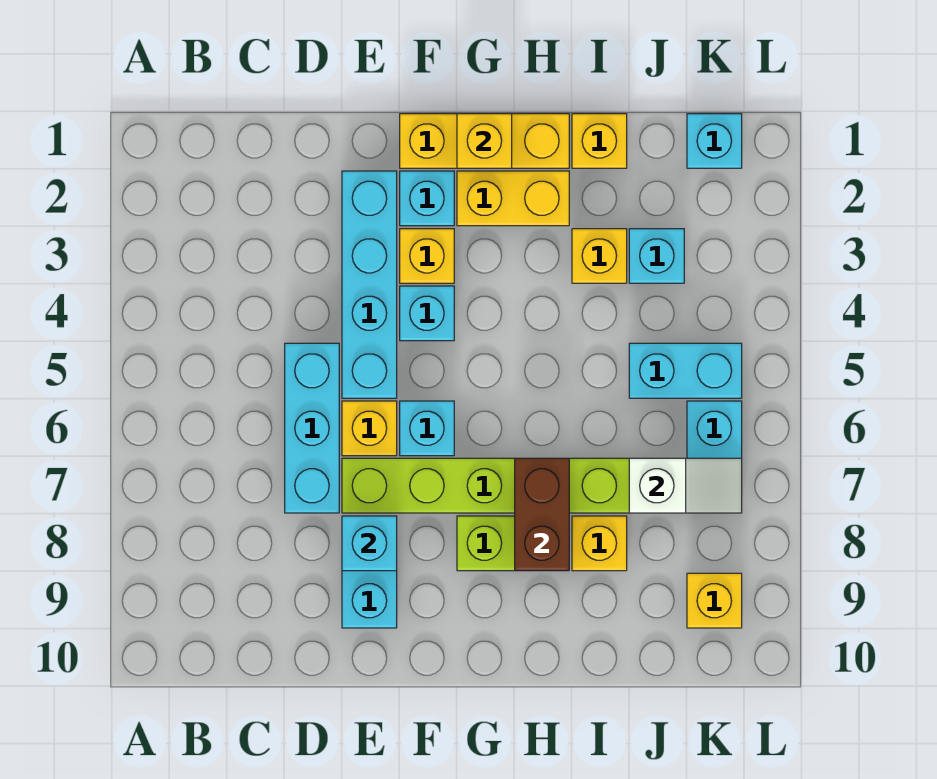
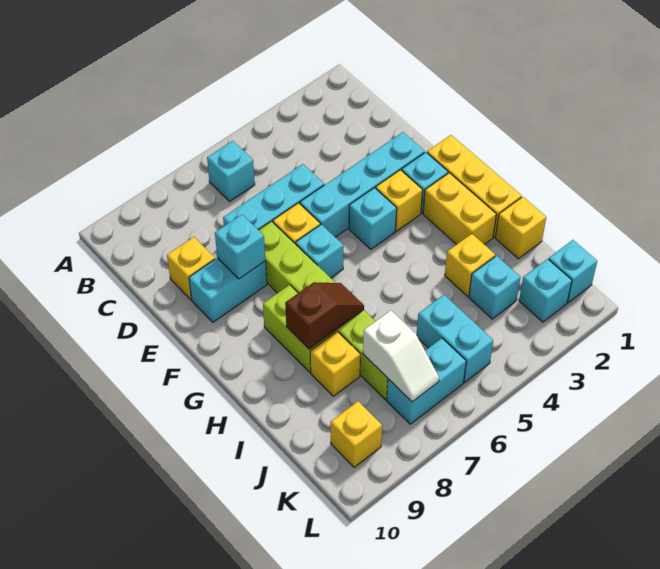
none -> cyan brick B6 level 1
yellow brick G1 level 2 -> yellow brick D9 level 1
brown brick H7:H8 level 2 -> brown slope H7:H8 level 2 top 8
none -> cyan brick K2 level 1

